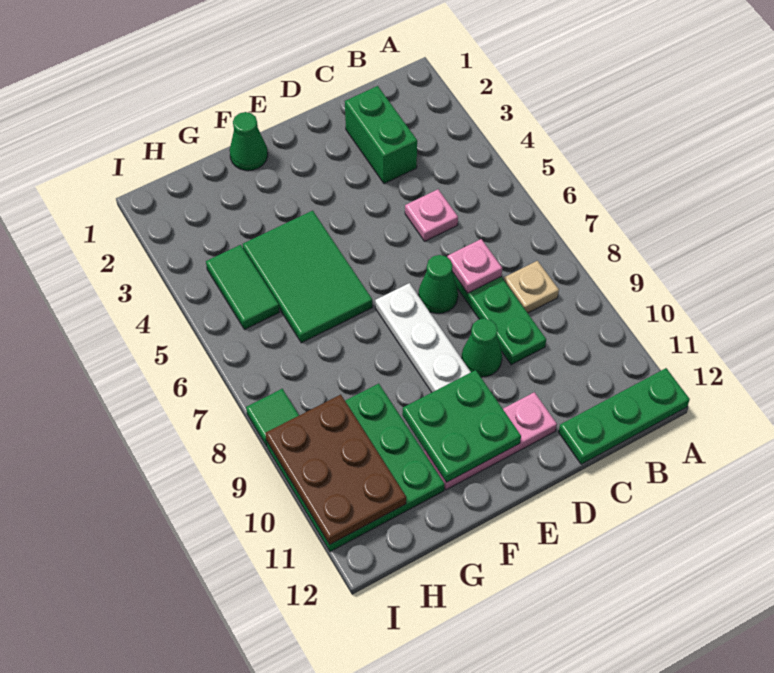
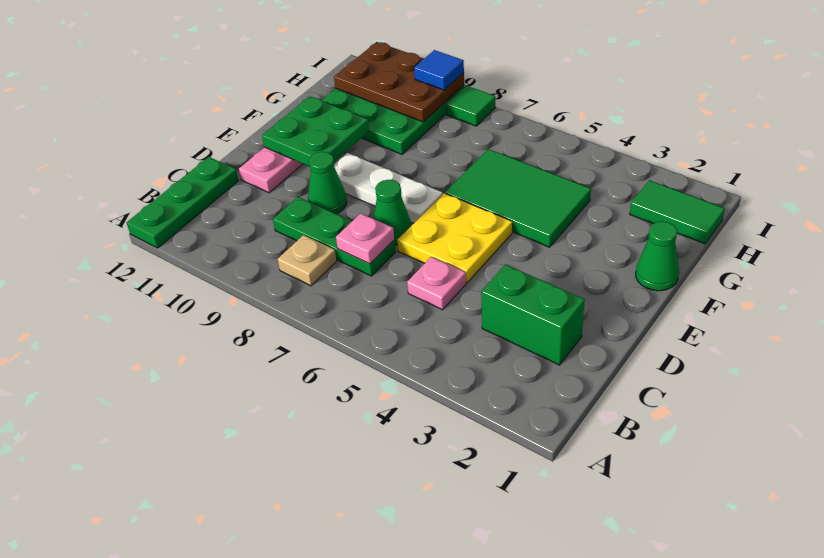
none -> yellow plate D5:E6 level 1
green tile H4:H5 level 1 -> green tile H1:H2 level 1
none -> blue tile I9 level 3

